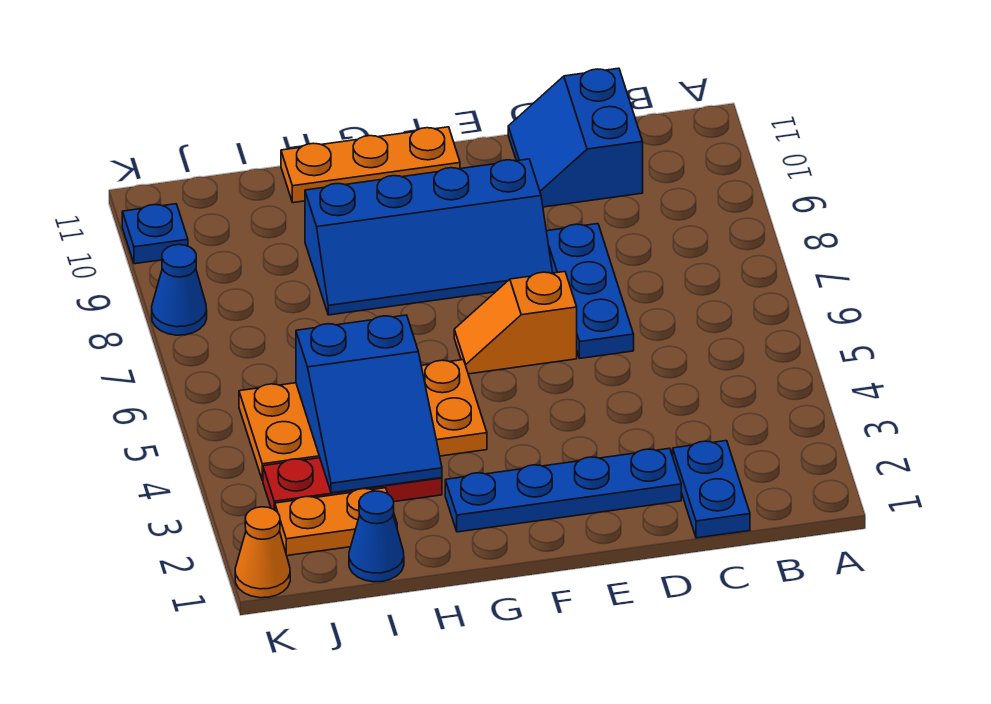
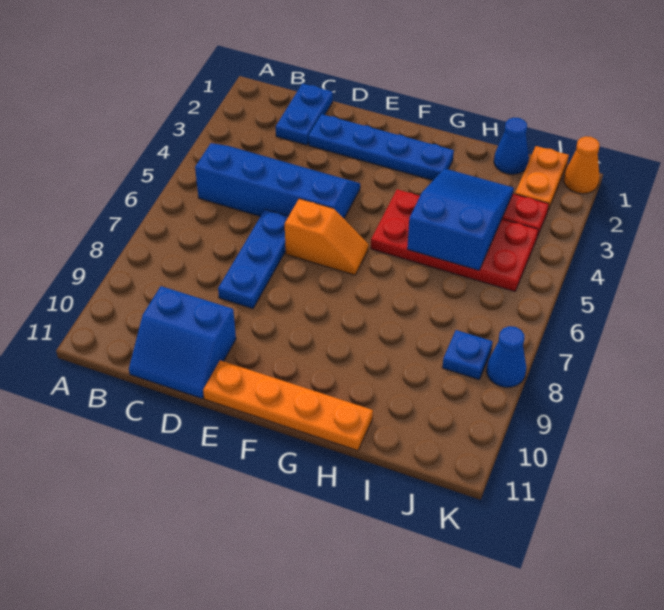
blue slope C10:D11 level 1 top C -> blue slope C10:D11 level 1 top 10
blue slope E8:H9 level 1 top 9 -> blue slope B4:E5 level 1 top 5
orange plate F11:H11 level 1 -> orange plate E11:H11 level 1
orange plate G4:J5 level 1 -> red plate G4:J5 level 1
orange plate I2:J2 level 1 -> orange plate J1:J2 level 1
blue plate K10 level 1 -> blue plate J8 level 1

